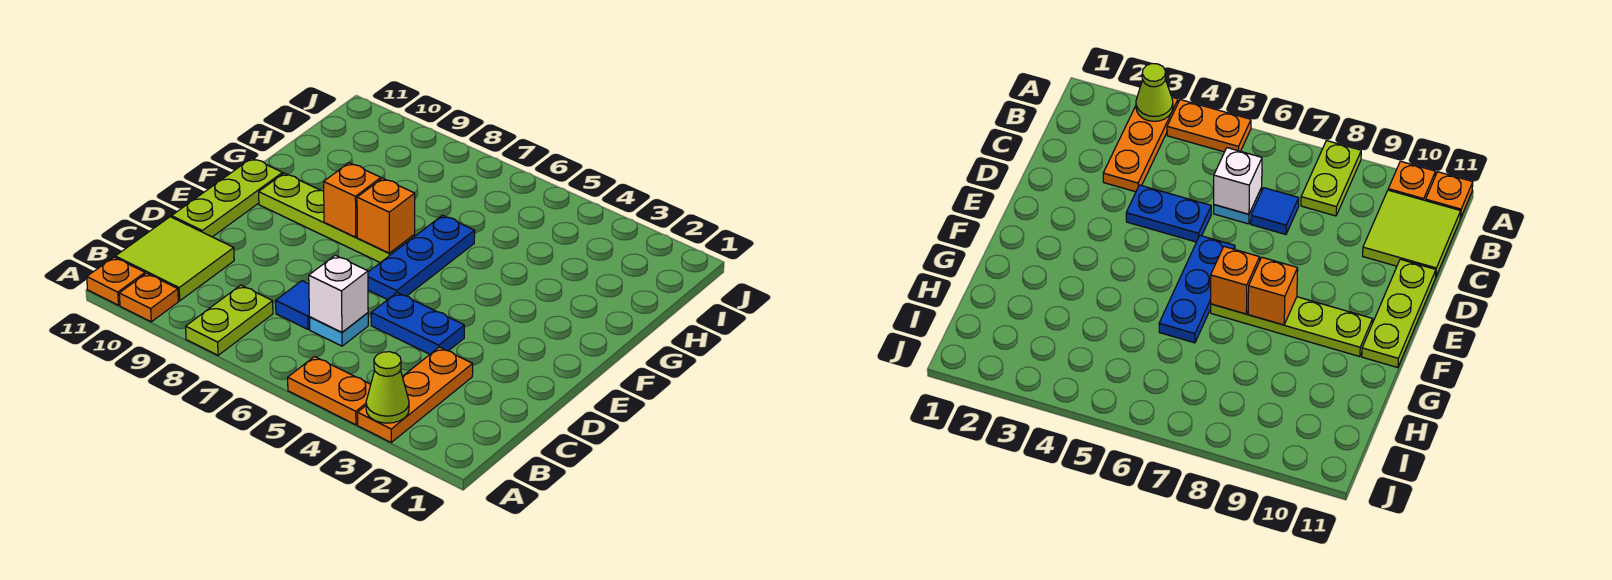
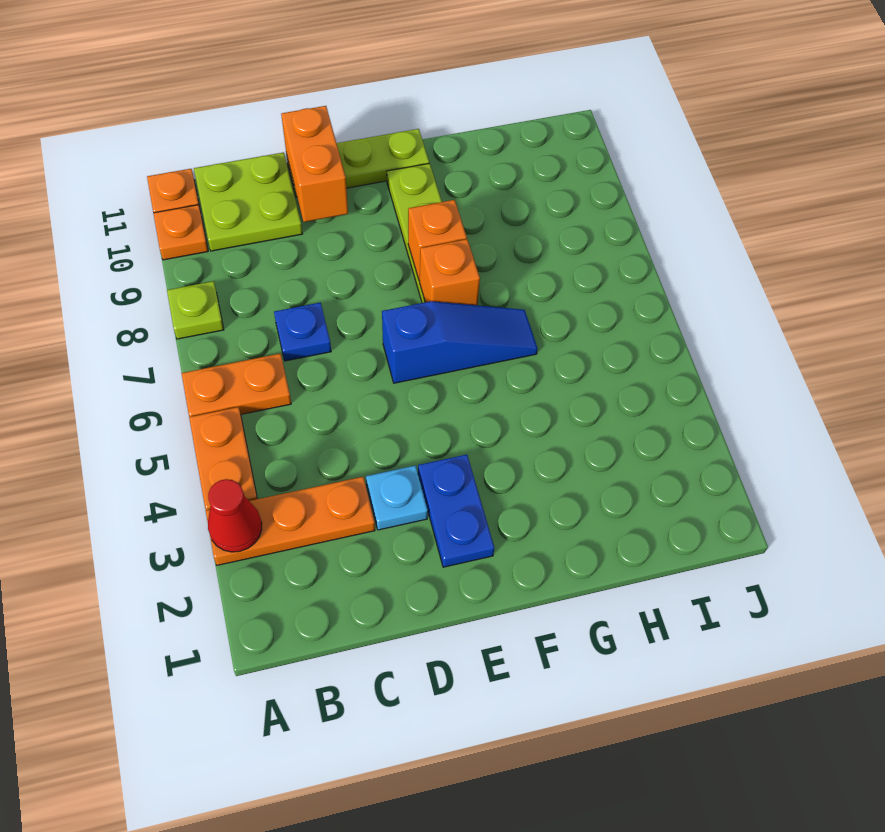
lime cone A3 level 2 -> red cone A3 level 2
none -> orange plate A6:B6 level 1
lime plate A8:B8 level 1 -> lime plate A8 level 1
lime tile B10:C11 level 1 -> lime plate B10:C11 level 1
cyan plate C6 level 1 -> cyan plate D3 level 1
white brick C6 level 2 -> none
blue tile C7 level 1 -> blue plate C7 level 1
blue plate D4:D5 level 1 -> blue plate E2:E3 level 1
none -> orange brick D10:D11 level 2
blue plate E6:G6 level 1 -> blue slope E6:G6 level 1 top E

